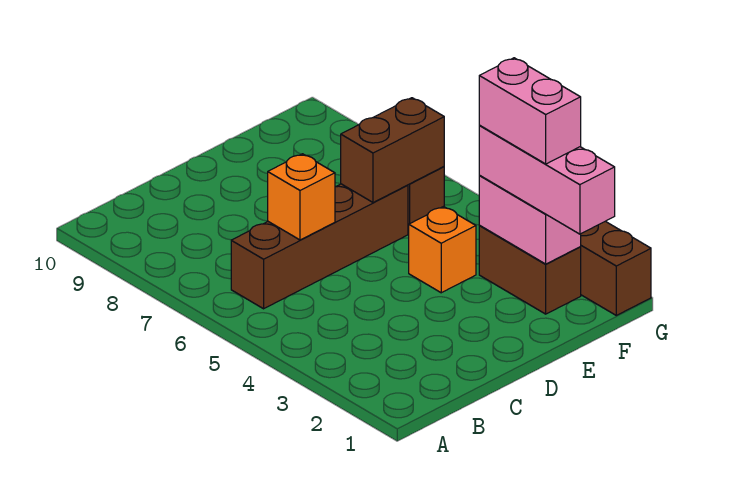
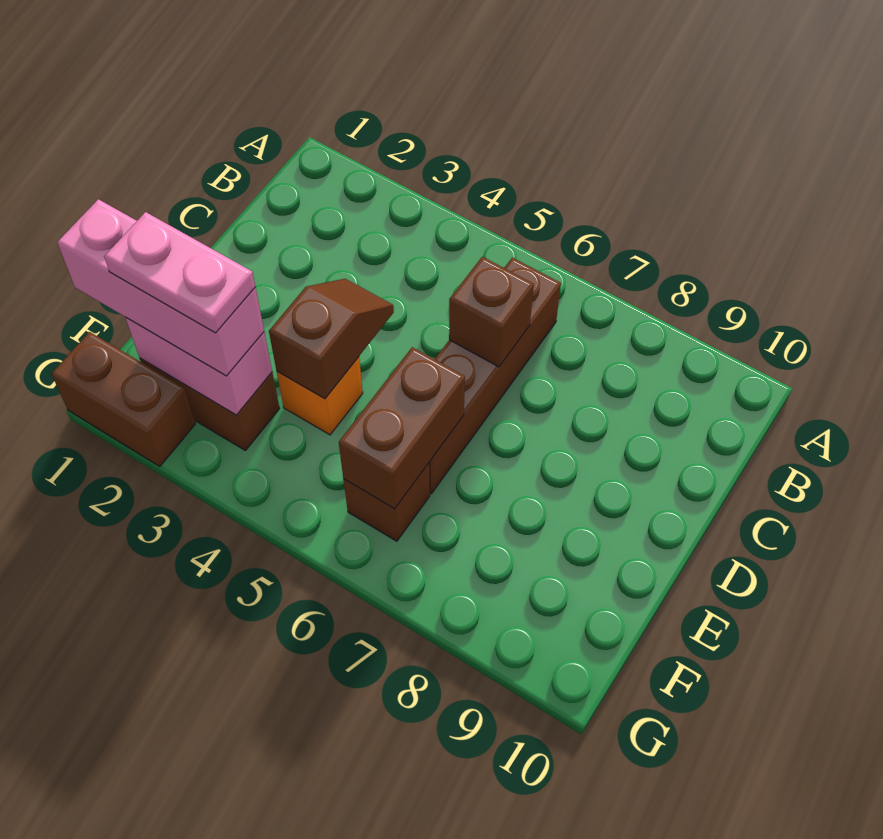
orange brick C6 level 2 -> brown brick C6 level 2
none -> brown slope D4:E4 level 2 top E
pink brick F2:F3 level 4 -> pink plate F2:F3 level 4

